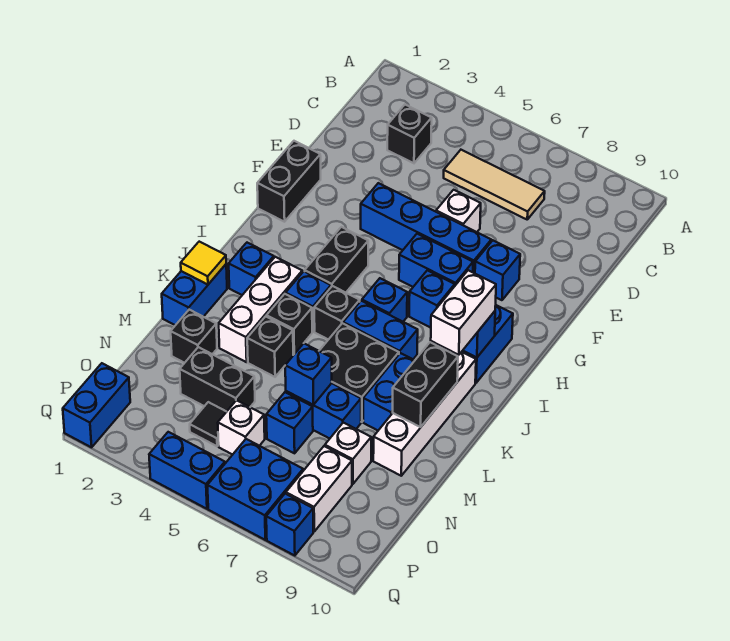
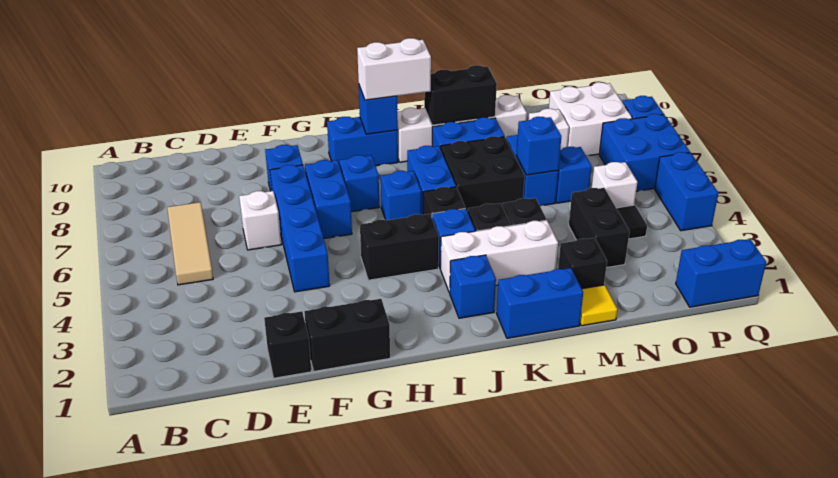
black brick C3 level 1 -> black brick E1 level 1
yellow tile K1 level 2 -> yellow tile M1 level 1
white brick O8:P8 level 1 -> white brick O8:P9 level 1

